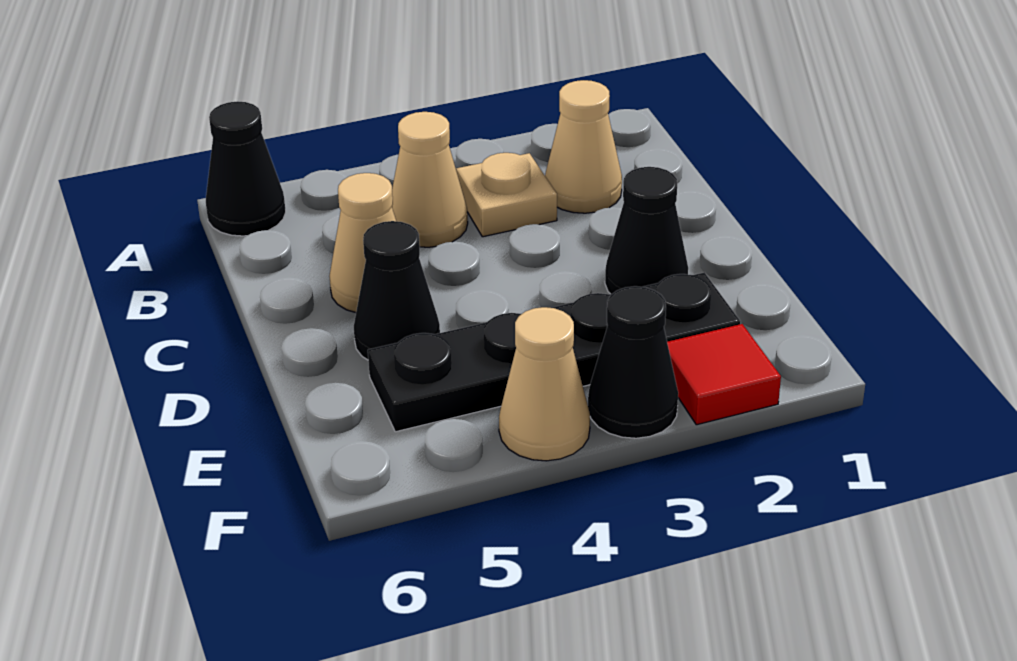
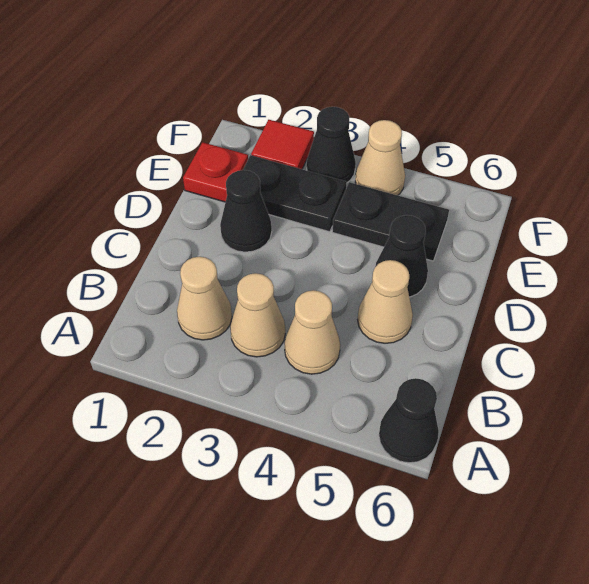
tan plate B3 level 1 -> tan cone B3 level 1
none -> red plate E1 level 1

